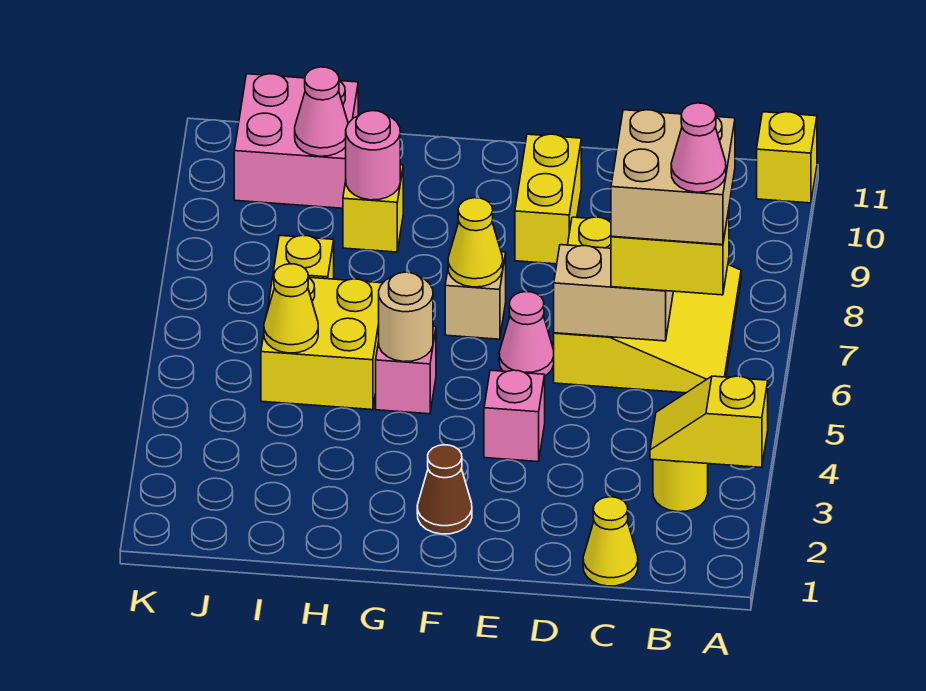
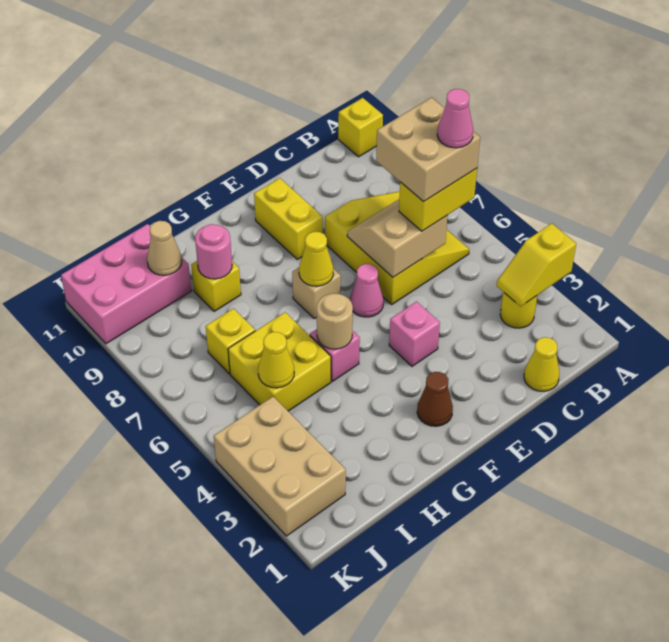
pink brick I10:J11 level 1 -> pink brick I10:K11 level 1
pink cone I10 level 2 -> tan cone I10 level 2
none -> tan brick J2:K4 level 1

